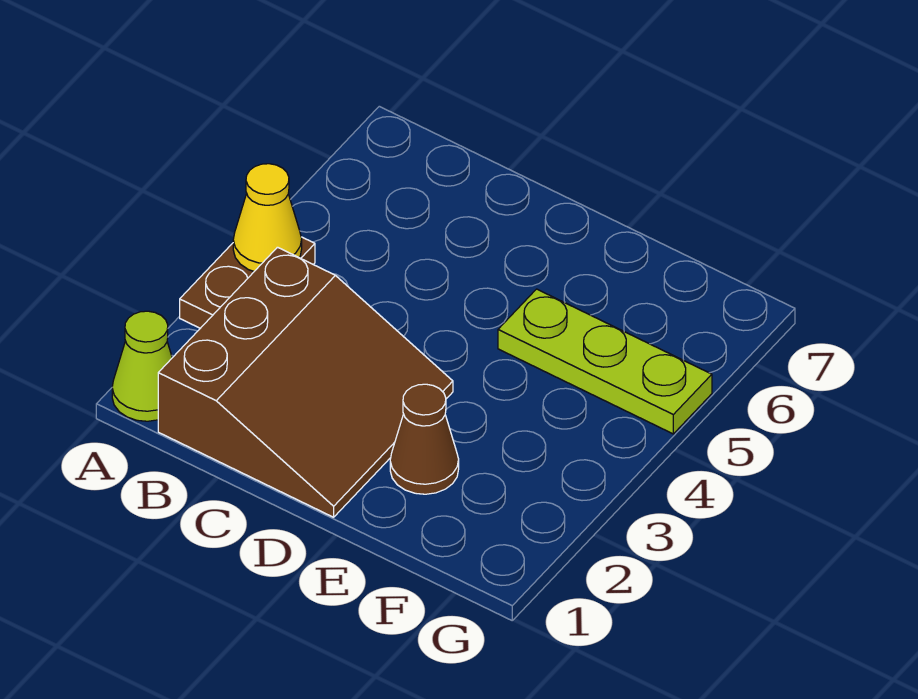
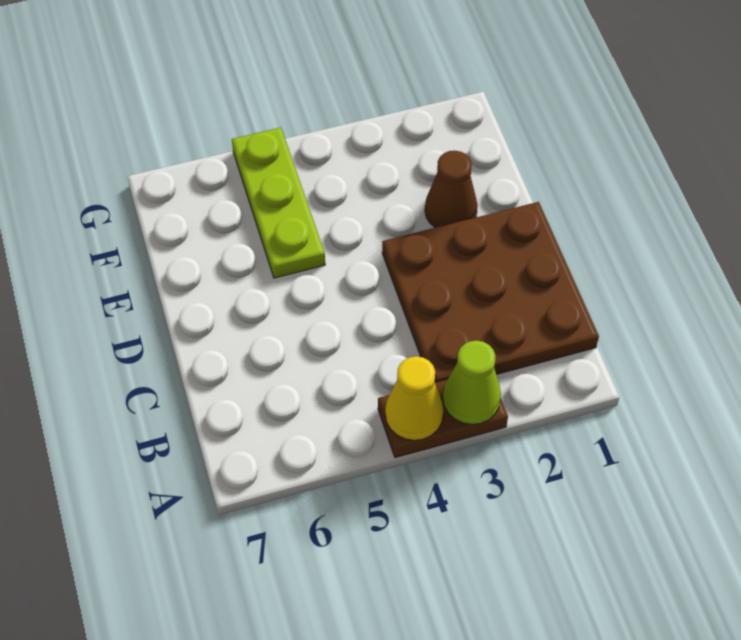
lime cone A1 level 1 -> lime cone A3 level 2
brown slope B1:D3 level 1 top B -> brown plate B1:D3 level 1

